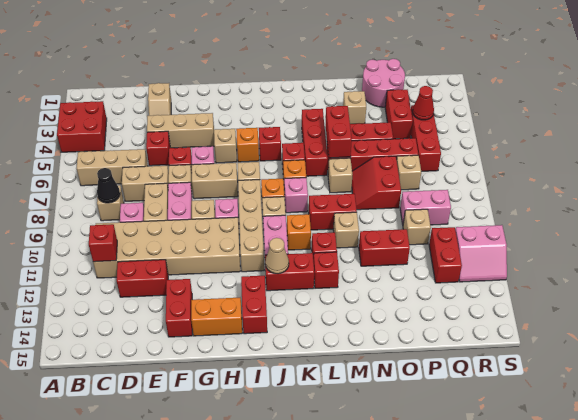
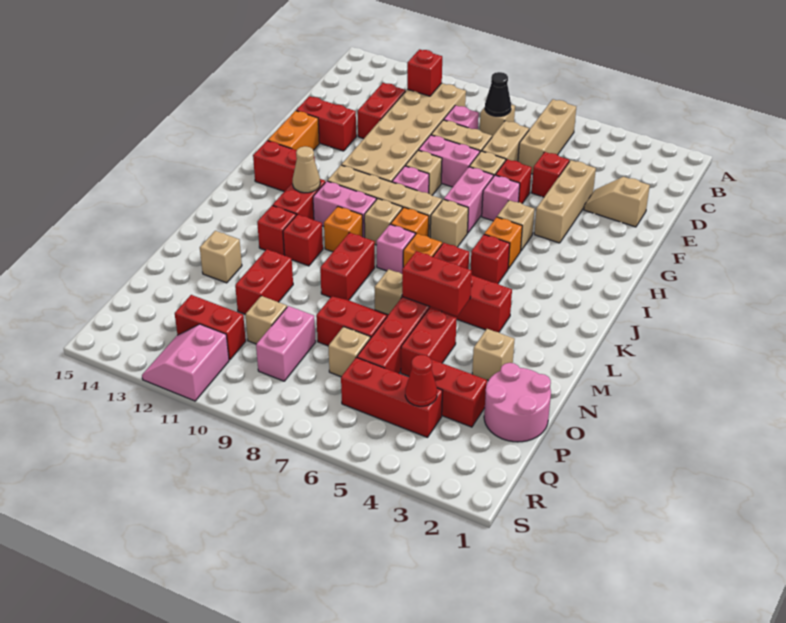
red brick A3:B4 level 1 -> none
tan brick G7:H7 level 1 -> pink brick G7:H7 level 1
tan brick M10 level 1 -> tan brick N13 level 1

